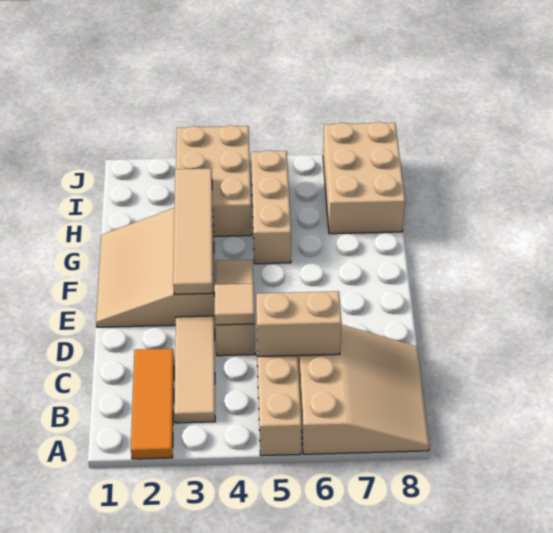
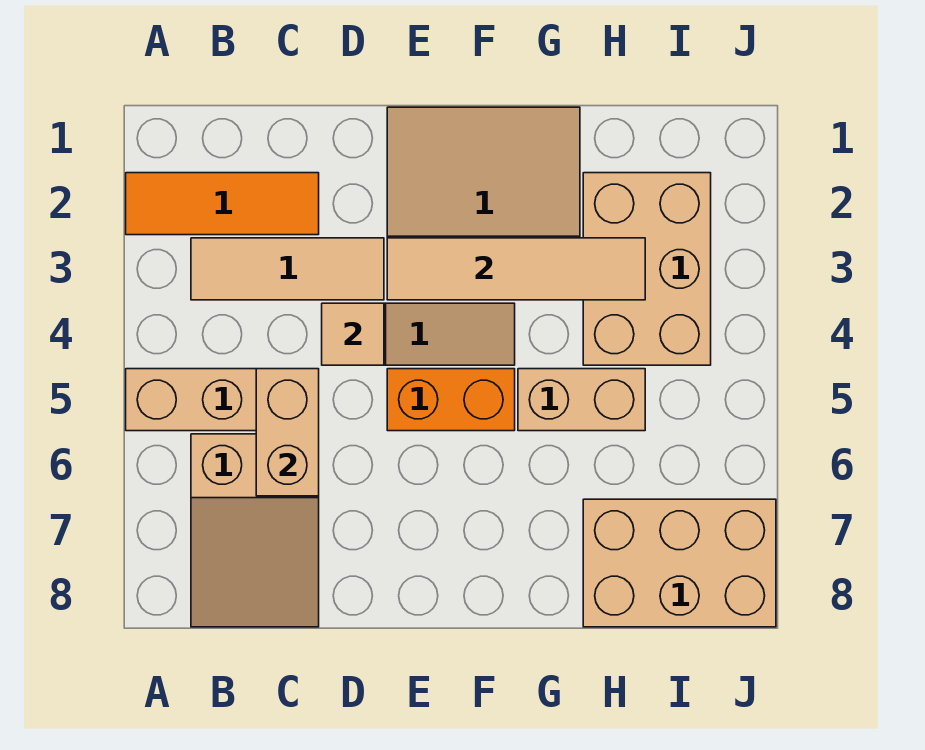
tan slope A6:C8 level 1 top 6 -> tan slope B6:C8 level 1 top 6
none -> orange brick E5:F5 level 1
tan brick G5:I5 level 1 -> tan brick G5:H5 level 1
tan brick H3:J4 level 1 -> tan brick H2:I4 level 1

